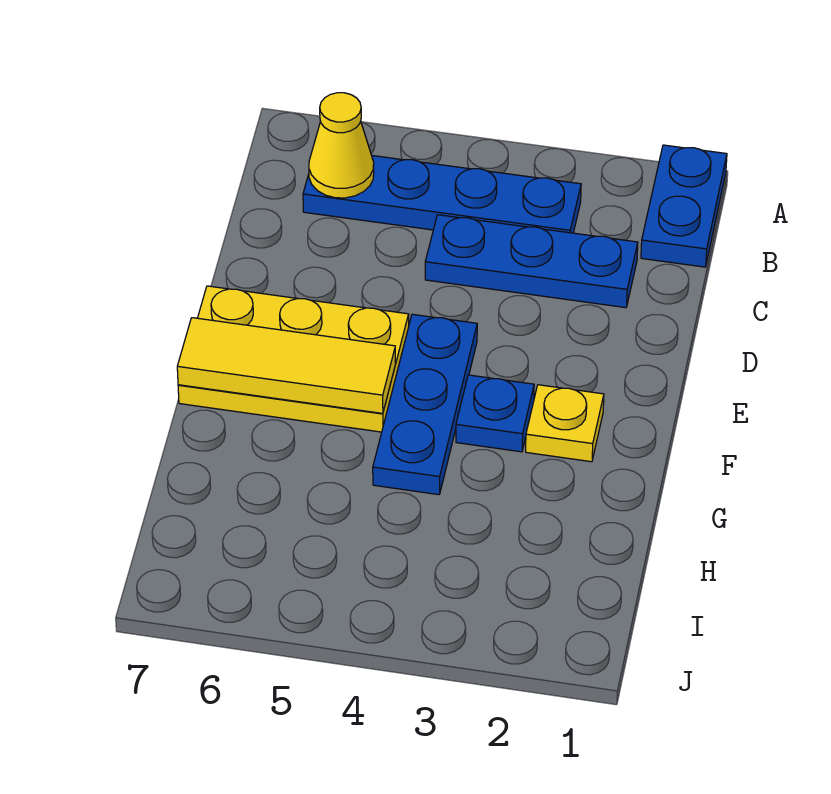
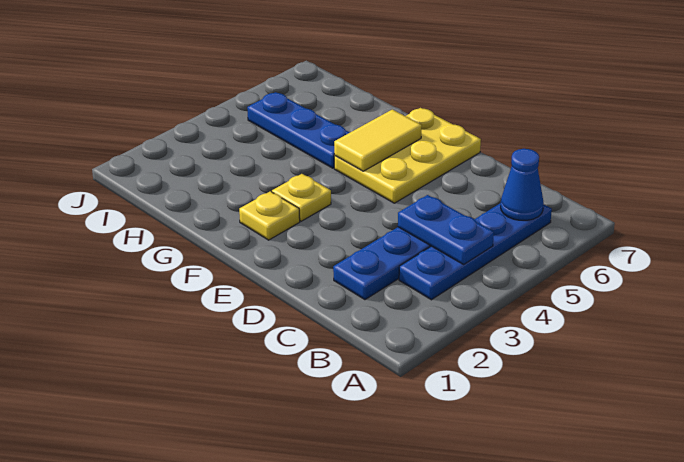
blue plate A1:B1 level 1 -> blue plate B4:C4 level 2
yellow cone B6 level 2 -> blue cone B6 level 2
blue plate E4:G4 level 1 -> blue plate G5:I5 level 1
blue plate F3 level 1 -> yellow plate F3 level 1
yellow tile F5:F7 level 2 -> yellow tile F5:F6 level 2

